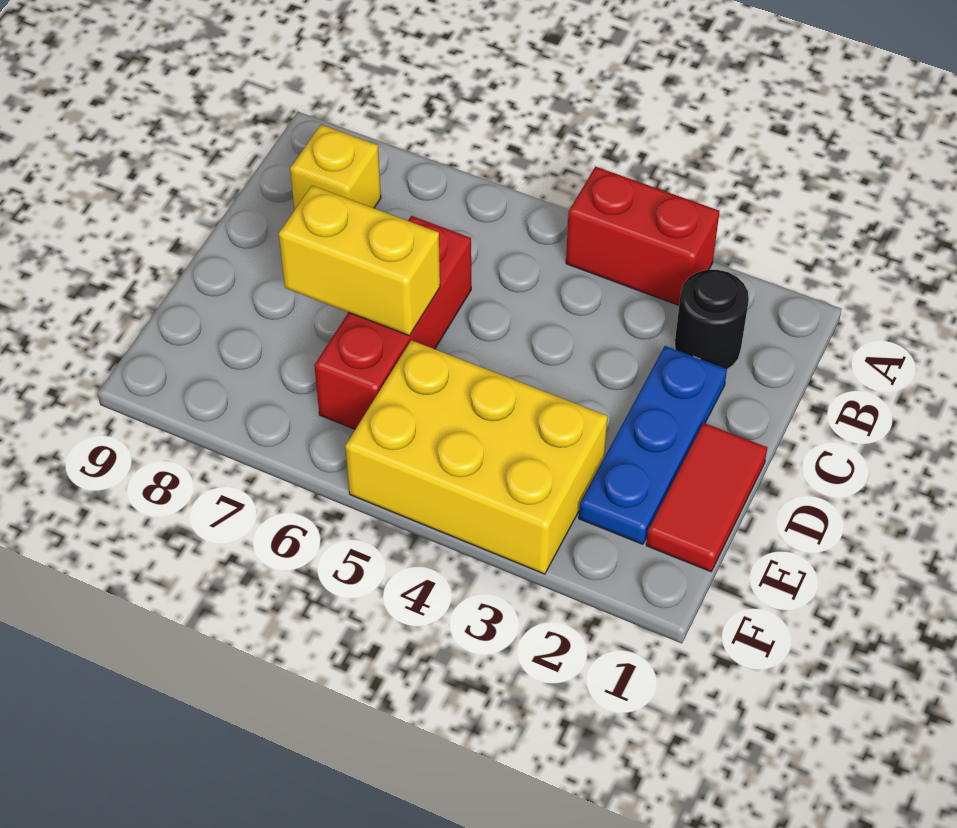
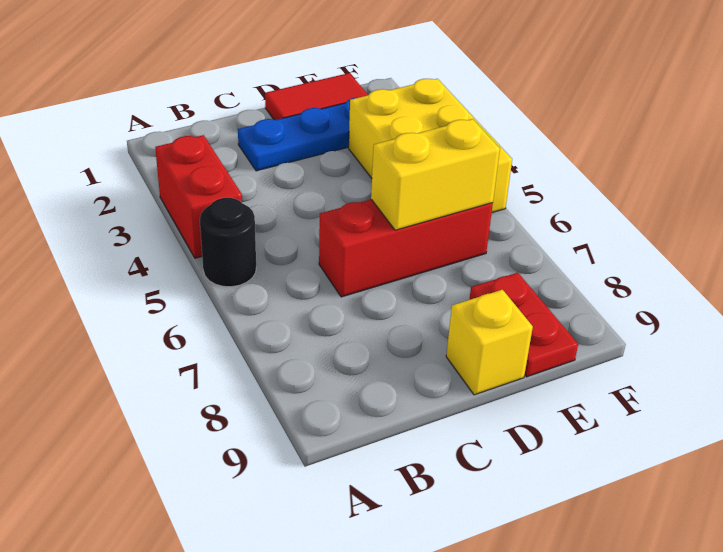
black round brick B2 level 1 -> black round brick A5 level 1
yellow brick B8 level 1 -> yellow brick D9 level 1
yellow brick D6:D7 level 2 -> yellow brick D6:E6 level 2
none -> red plate E8:E9 level 1

